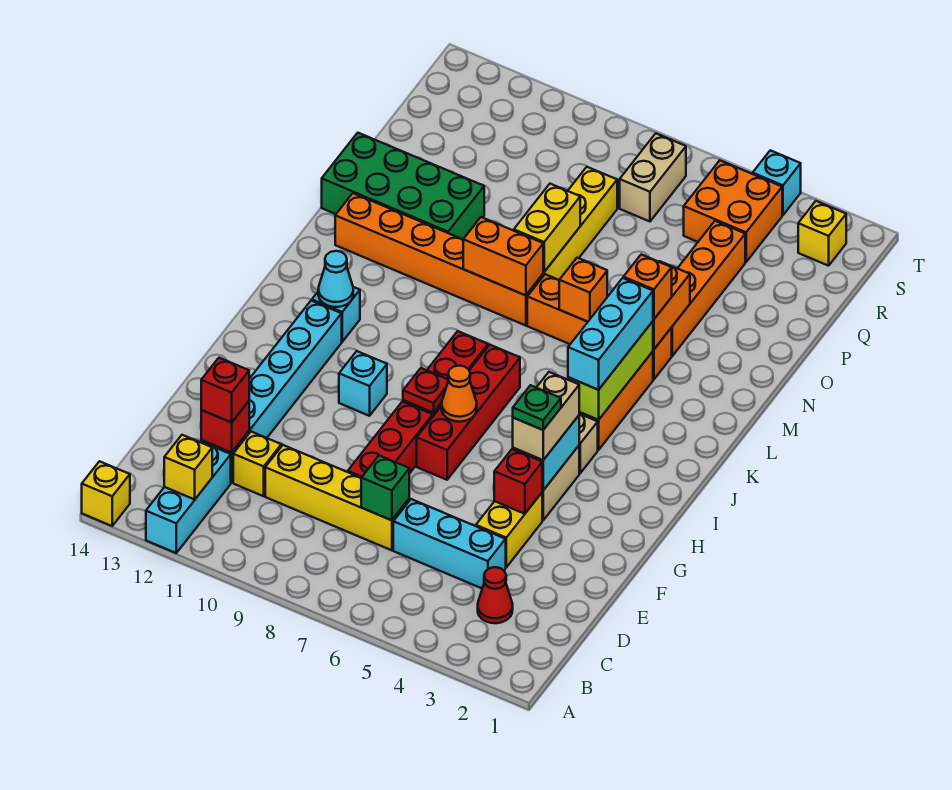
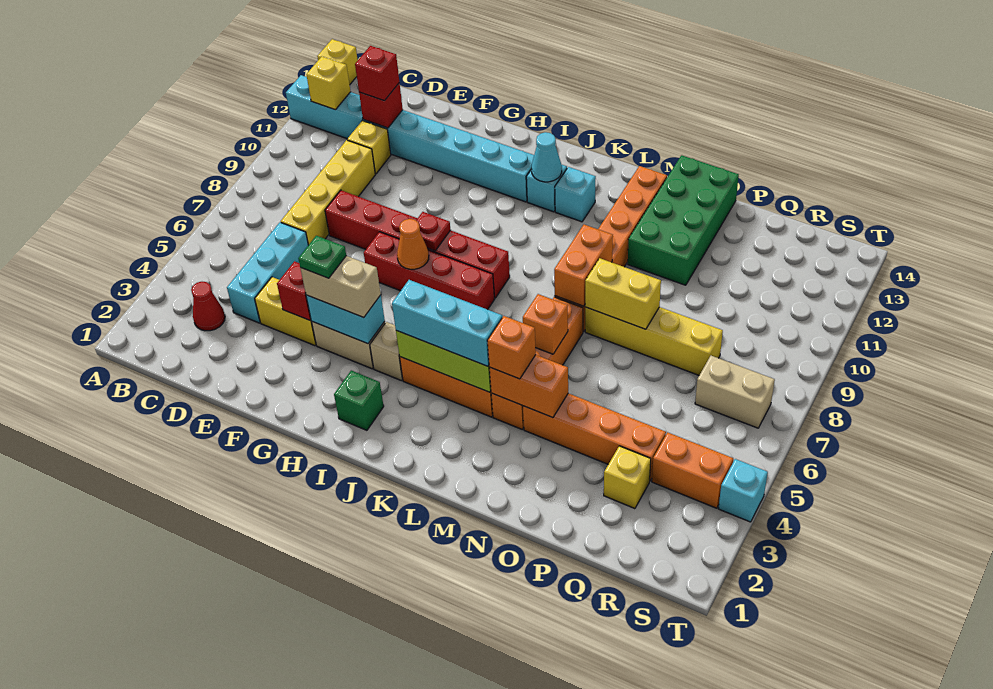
green brick D7 level 2 -> green brick I2 level 1
cyan brick H10 level 1 -> cyan brick K12 level 1
orange brick R4:S5 level 1 -> orange brick R4:S4 level 1
yellow brick S2 level 1 -> yellow brick Q3 level 1

